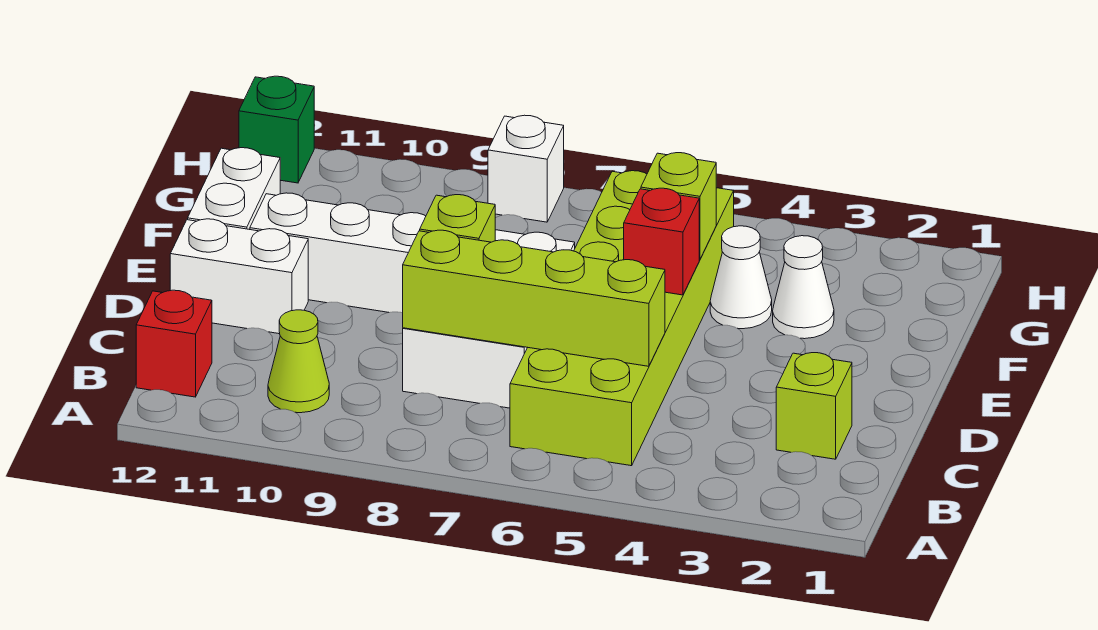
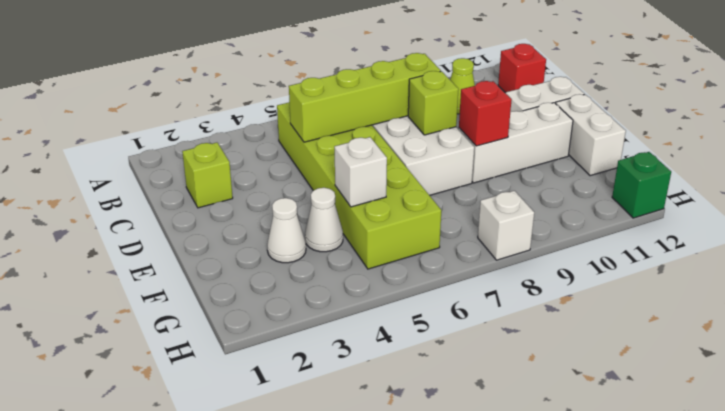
red brick E5 level 2 -> red brick E9 level 2
lime brick F5 level 2 -> white brick F5 level 2

